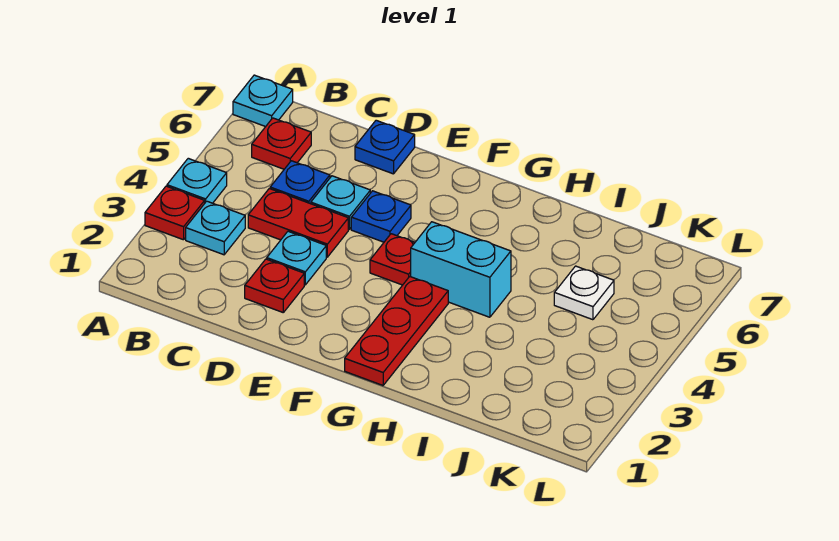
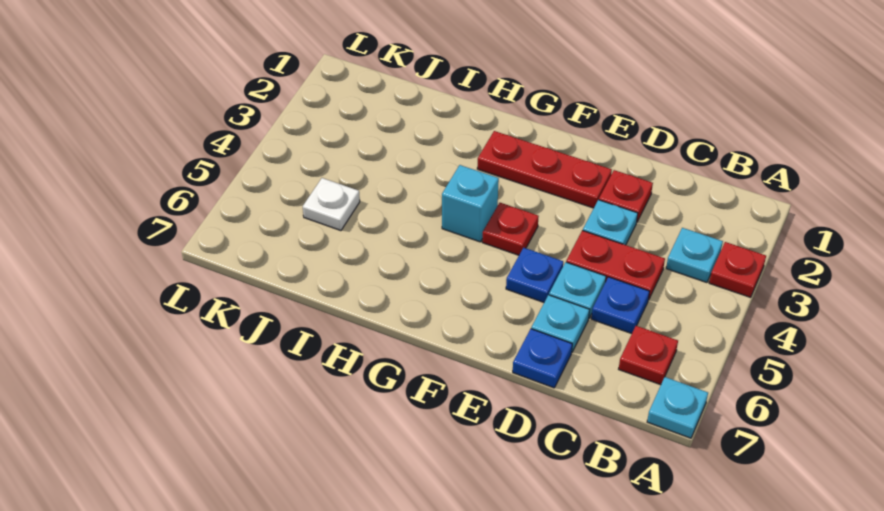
cyan plate A4 level 1 -> cyan plate D6 level 1
red plate G1:G3 level 1 -> red plate E2:G2 level 1
cyan brick G4:H4 level 1 -> cyan brick G4 level 1

